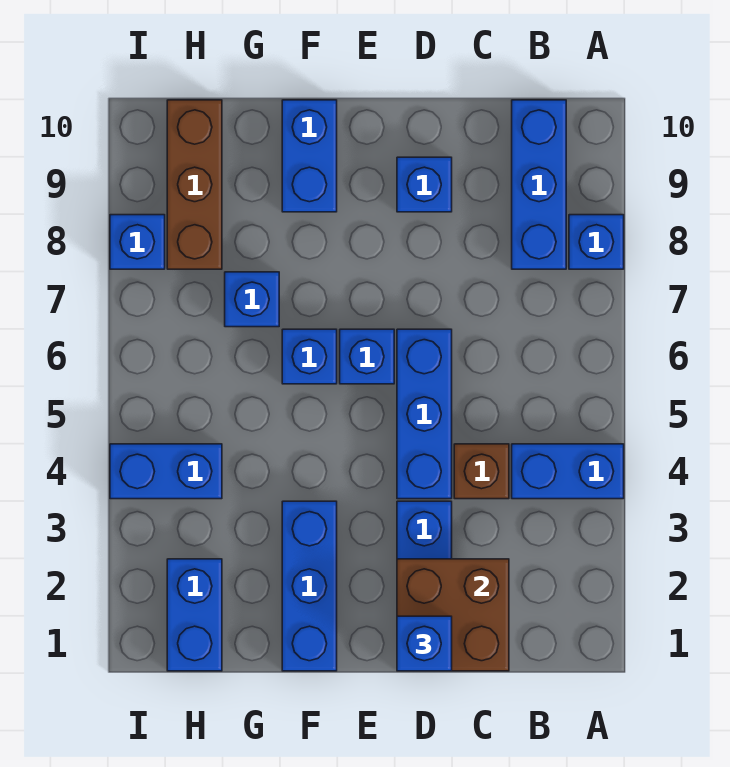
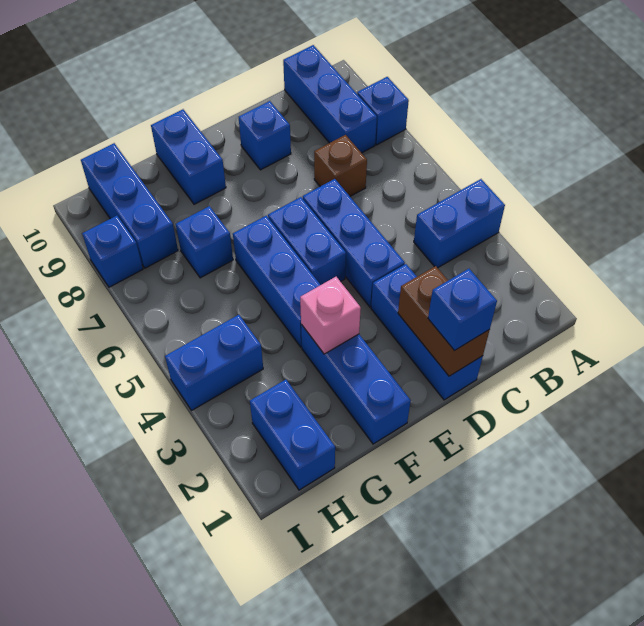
brown brick C1:D2 level 2 -> brown brick D1:D2 level 2
brown brick C4 level 1 -> brown brick C7 level 1
blue brick E6 level 1 -> blue brick E5:E6 level 1
none -> pink brick F3 level 2
blue brick F6 level 1 -> blue brick F4:F6 level 1
brown brick H8:H10 level 1 -> blue brick H8:H10 level 1

